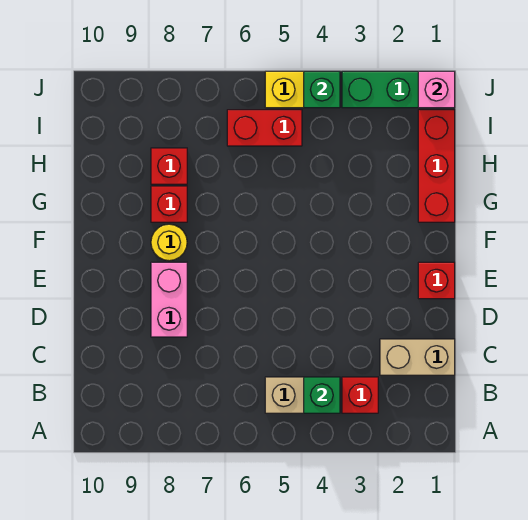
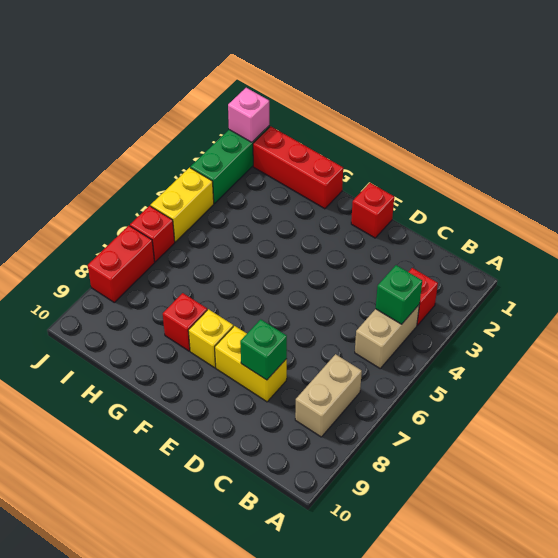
tan brick C1:C2 level 1 -> tan brick B7:B8 level 1
pink brick D8:E8 level 1 -> yellow brick D8:E8 level 1
yellow round brick F8 level 1 -> yellow brick F8 level 1
red brick H8 level 1 -> red brick J6 level 1
red brick I5:I6 level 1 -> red brick J7:J8 level 1
green brick J4 level 2 -> green brick D8 level 2

